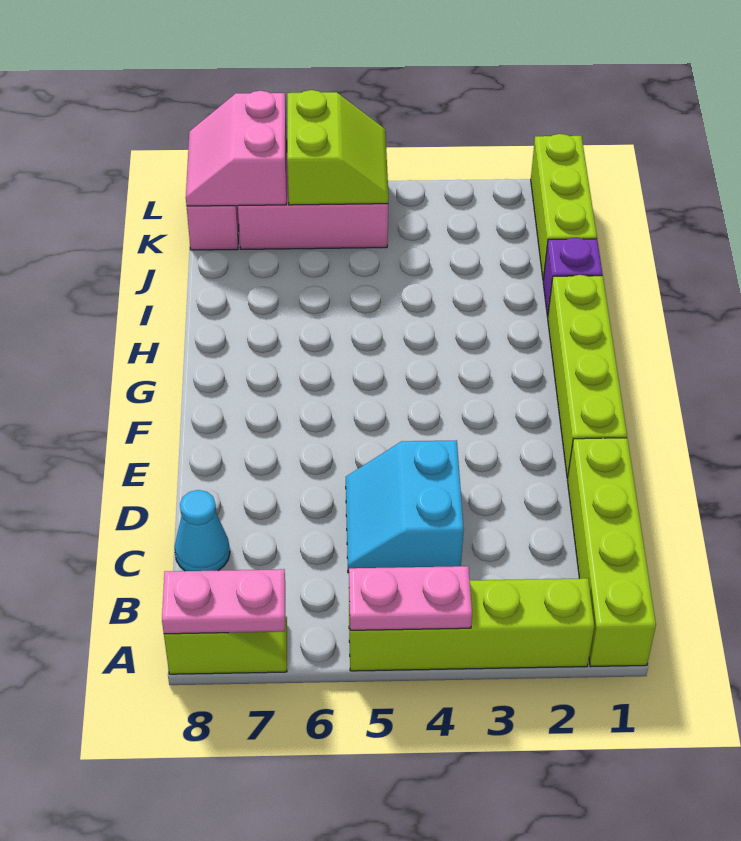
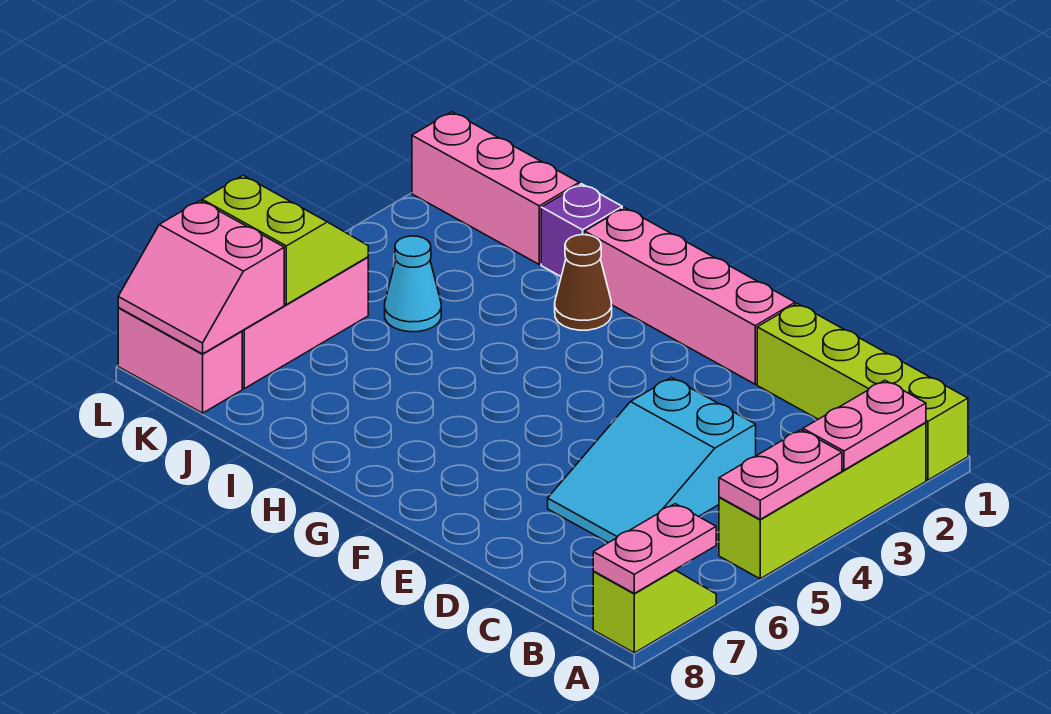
none -> pink plate A2:A3 level 2
cyan slope C4:D5 level 1 top 4 -> cyan slope C4:D6 level 1 top 4
cyan cone C8 level 1 -> cyan cone J4 level 1
lime brick E1:H1 level 1 -> pink brick E1:H1 level 1
none -> brown cone H2 level 1
lime brick J1:L1 level 1 -> pink brick J1:L1 level 1

